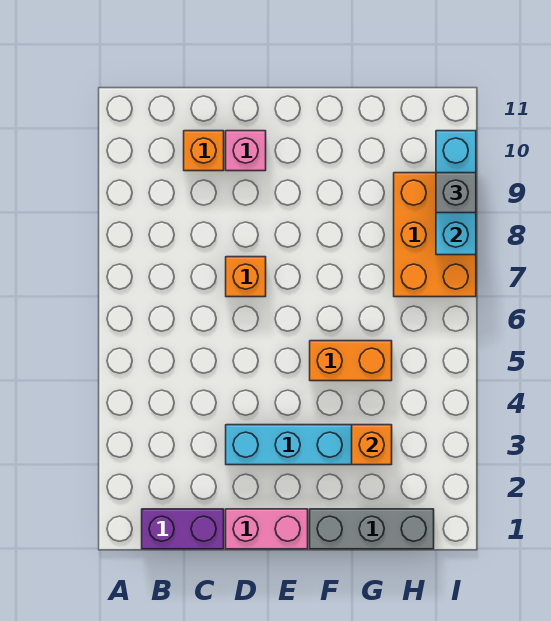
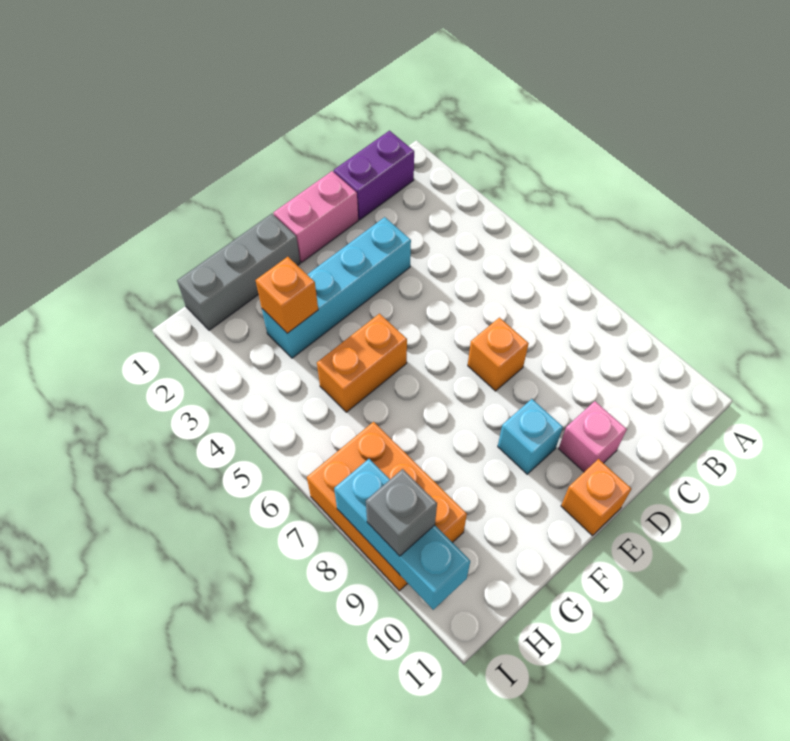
orange brick C10 level 1 -> orange brick E11 level 1
none -> cyan brick E9 level 1

